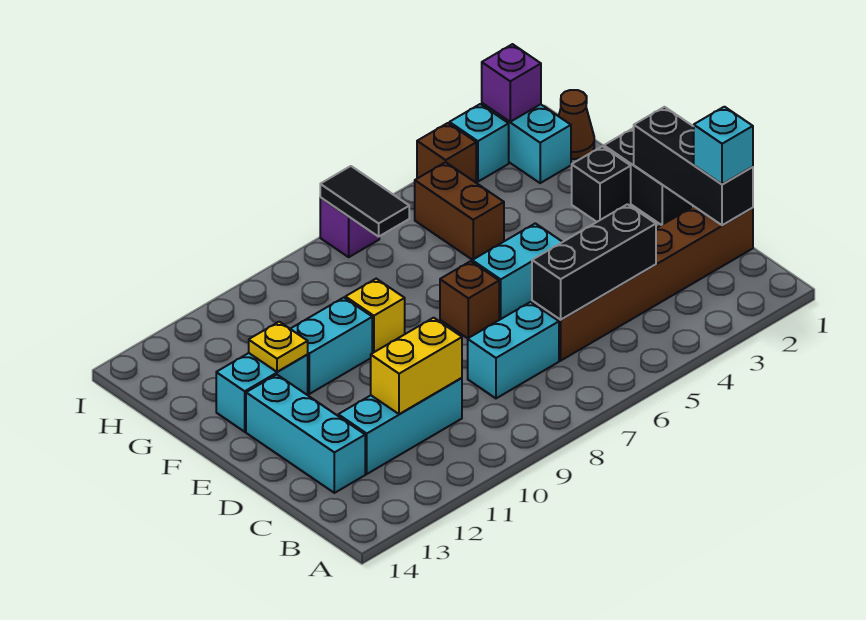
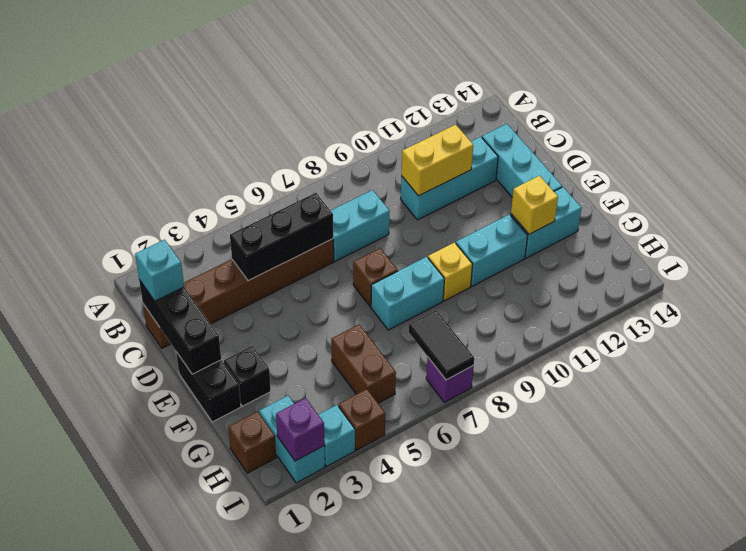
cyan brick E5:E6 level 1 -> cyan brick F7:F8 level 1
yellow plate F12 level 2 -> yellow brick F12 level 2
brown cone H1 level 1 -> brown brick H1 level 1

